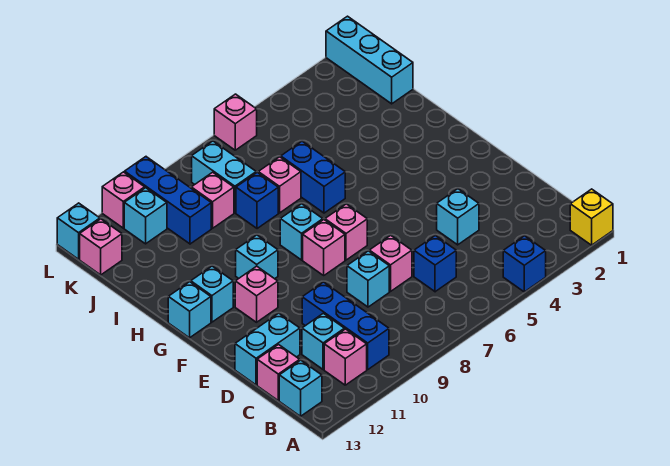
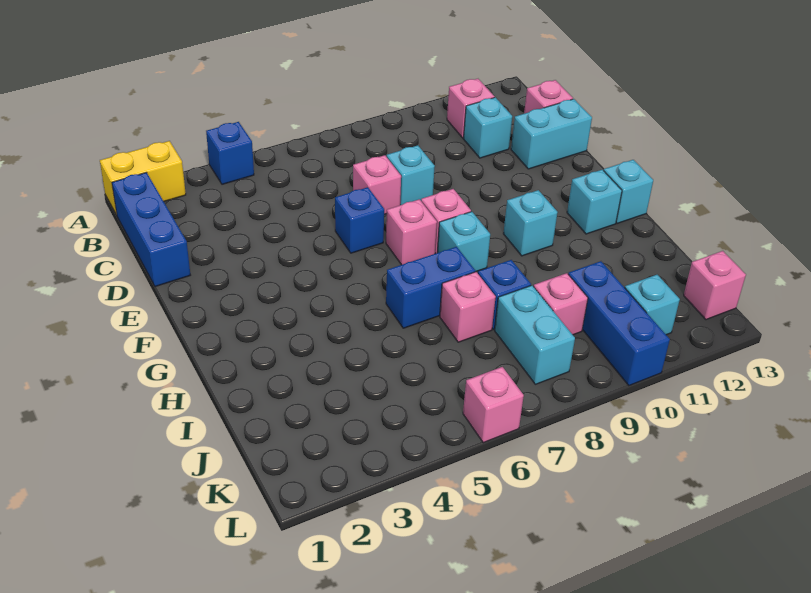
yellow brick A1 level 1 -> yellow brick A1:A2 level 1
blue brick B10:D10 level 1 -> blue brick B1:D1 level 1
cyan brick B13 level 1 -> none
blue brick C6 level 1 -> blue brick E6 level 1
cyan brick D4 level 1 -> none
pink brick F11 level 1 -> none
blue brick H6:I6 level 1 -> blue brick H6:H7 level 1
cyan brick J1:L1 level 1 -> none
pink brick L11 level 1 -> none
cyan brick L13 level 1 -> none

